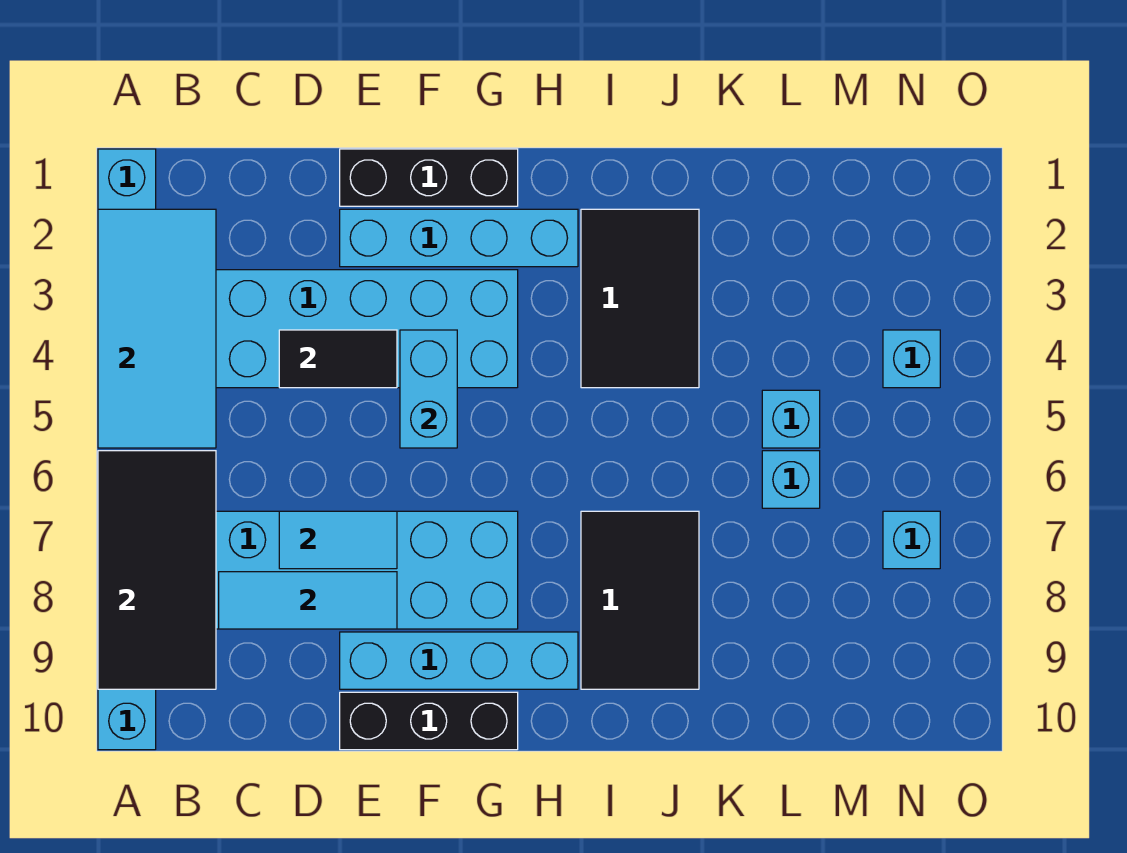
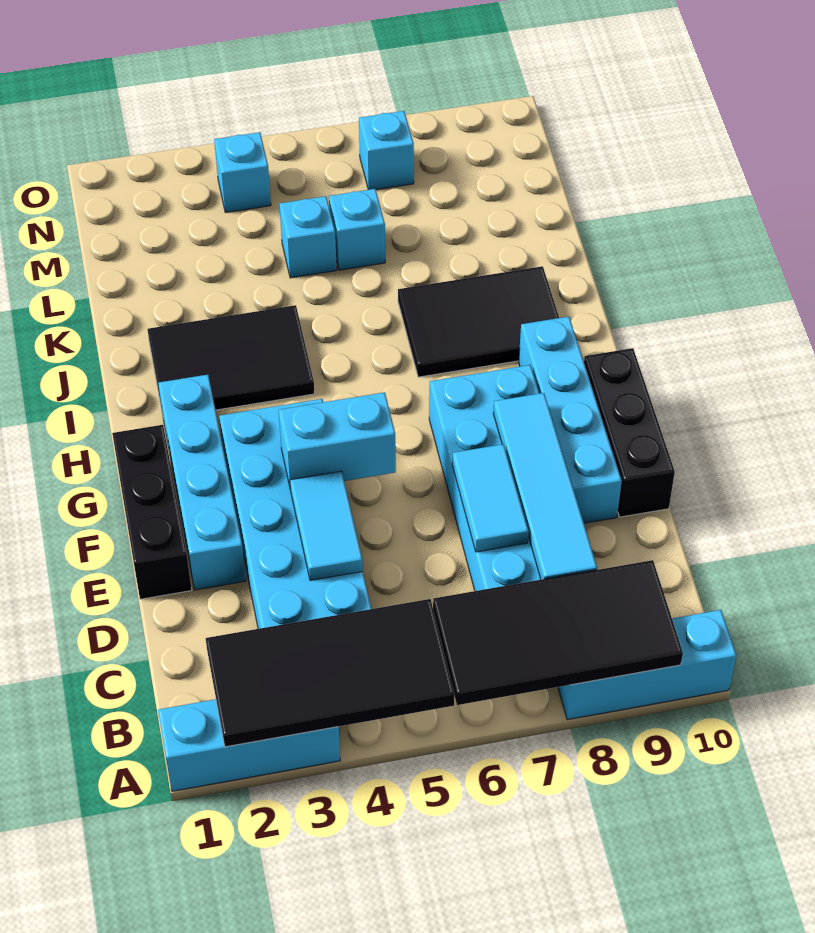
cyan tile A2:B5 level 2 -> black tile A2:B5 level 2
cyan tile C8:E8 level 2 -> cyan tile C8:F8 level 2
black tile D4:E4 level 2 -> cyan tile D4:E4 level 2

